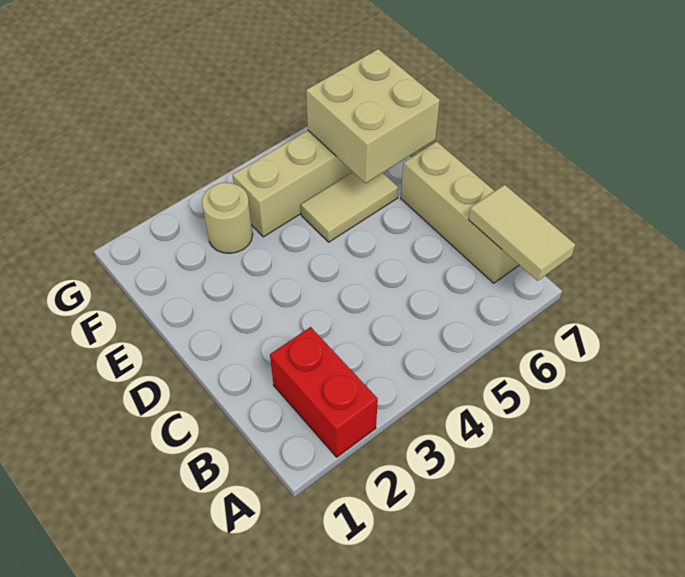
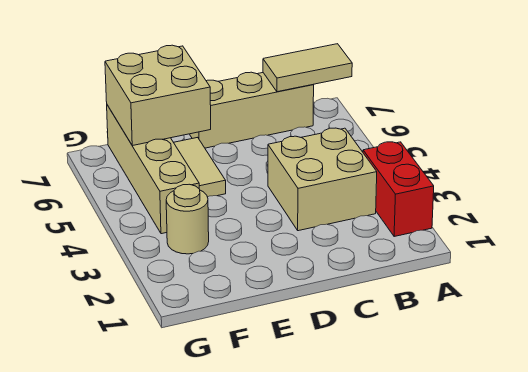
red brick A2:B2 level 1 -> red brick A2:A3 level 1
none -> tan brick B3:C4 level 1

